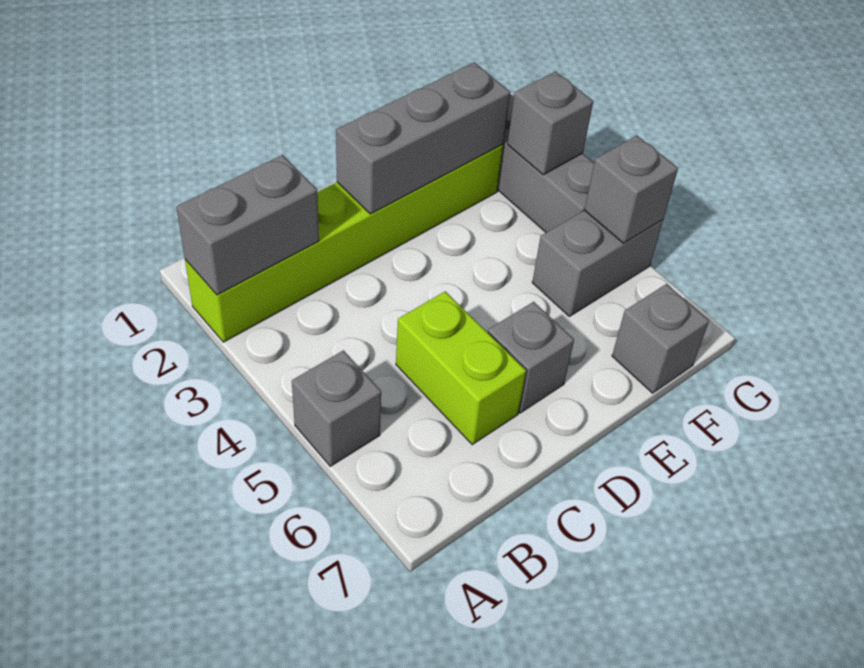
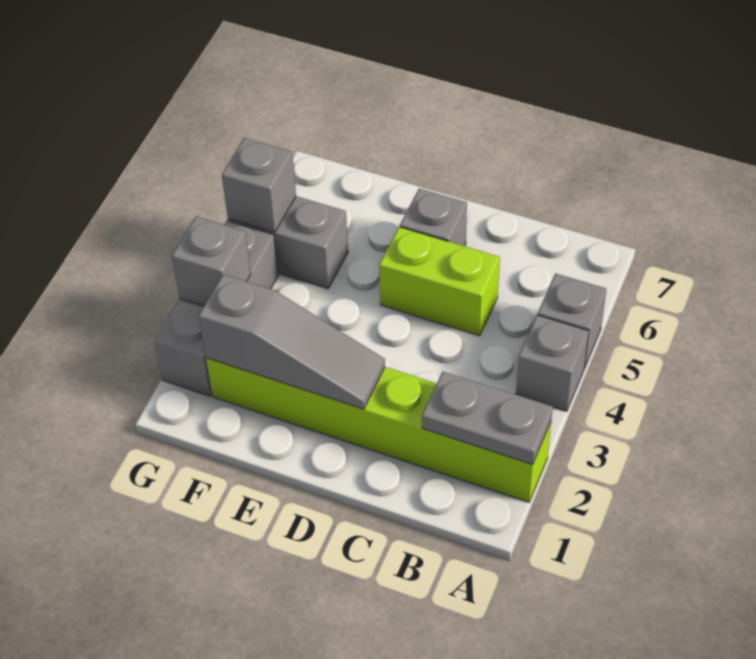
grey brick A2:B2 level 2 -> grey plate A2:B2 level 2
lime brick C5:C6 level 1 -> lime brick C5:D5 level 1
grey brick D2:F2 level 2 -> grey slope D2:F2 level 2 top F
grey brick F7 level 1 -> grey brick A4 level 1

